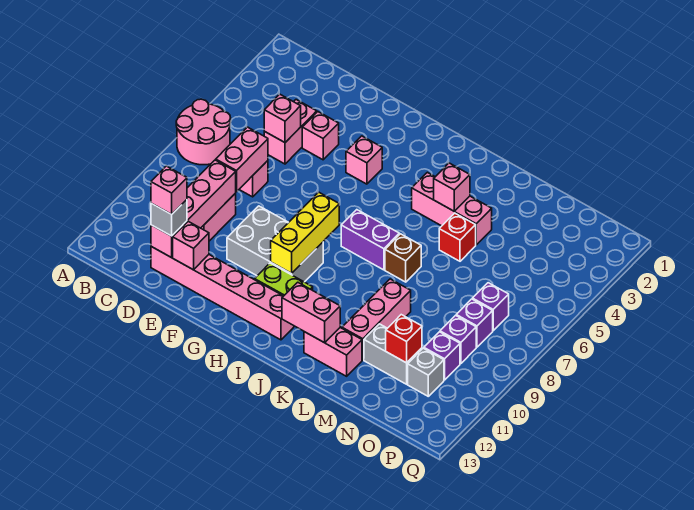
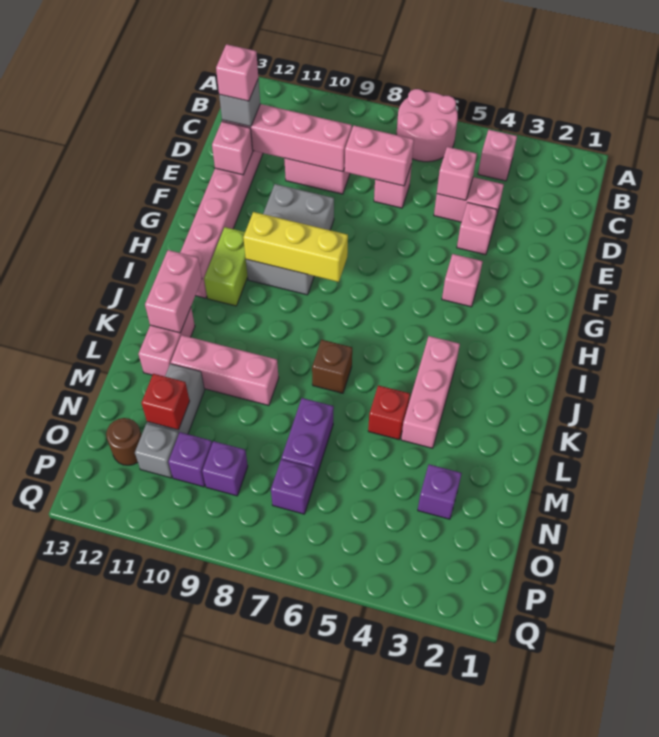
purple brick I7:J7 level 1 -> purple brick M7:N7 level 1
pink brick K4 level 2 -> pink brick B4 level 1
purple brick O8 level 1 -> purple brick N3 level 1
none -> brown round brick O12 level 1

